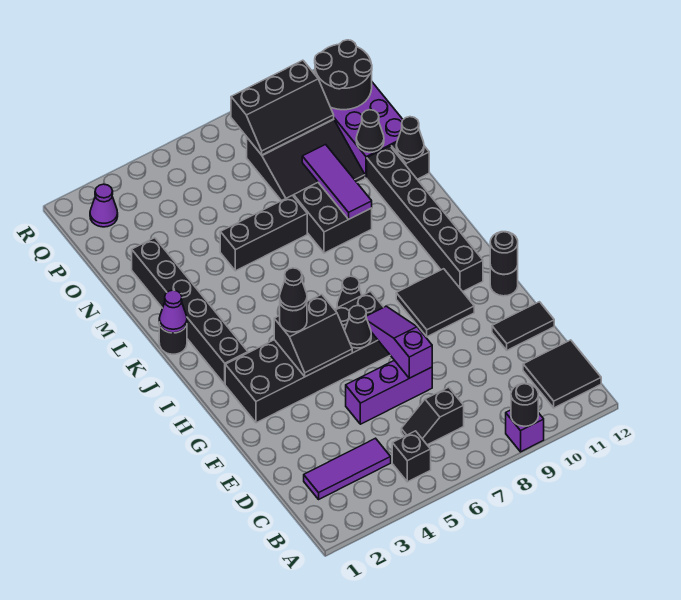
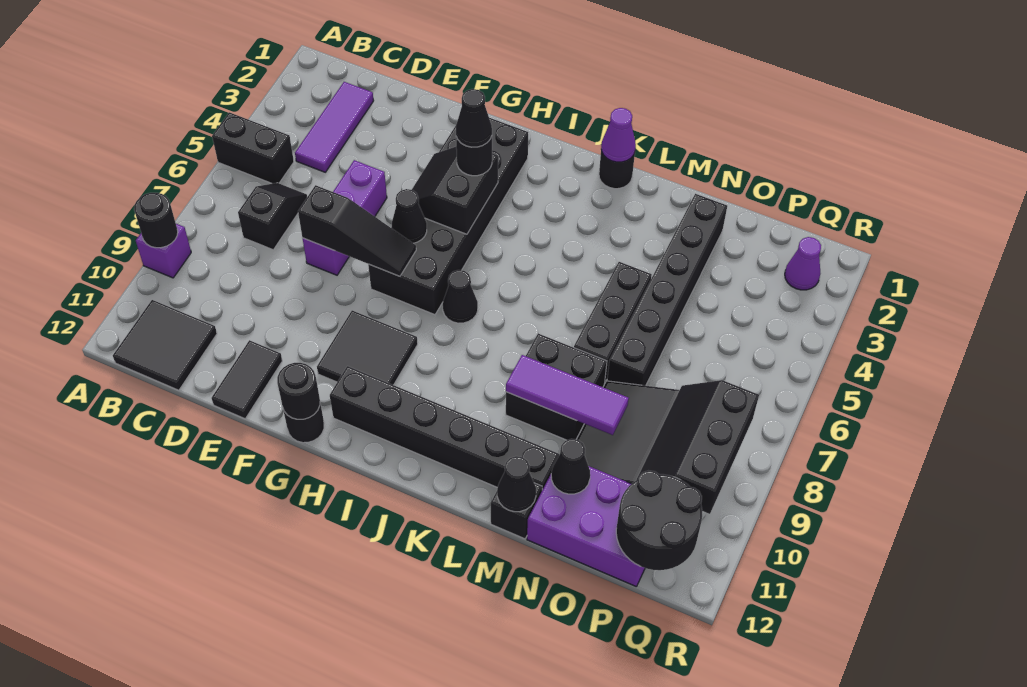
black brick B5 level 1 -> black brick A5:B5 level 1
purple slope E7:G7 level 2 top E -> black slope E7:G7 level 2 top E
black brick I2:N2 level 1 -> black brick N2:N7 level 1

